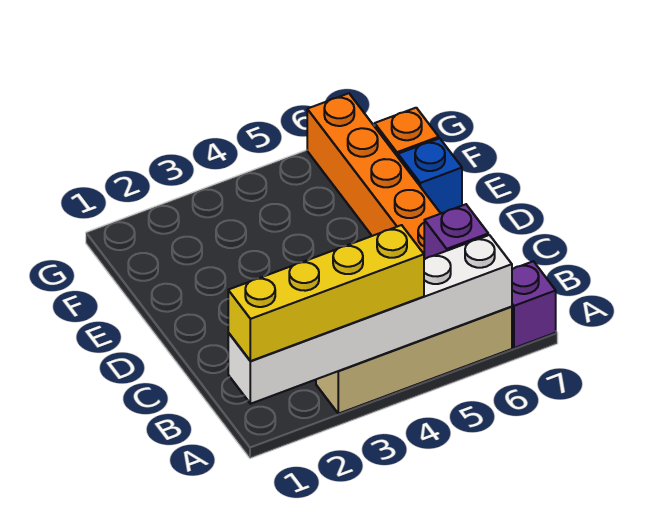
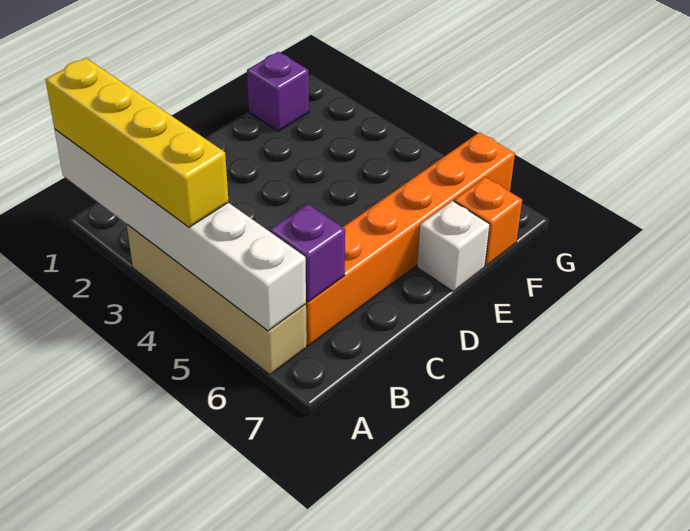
purple brick A7 level 1 -> purple brick F1 level 1
blue brick E7 level 1 -> white brick E7 level 1

